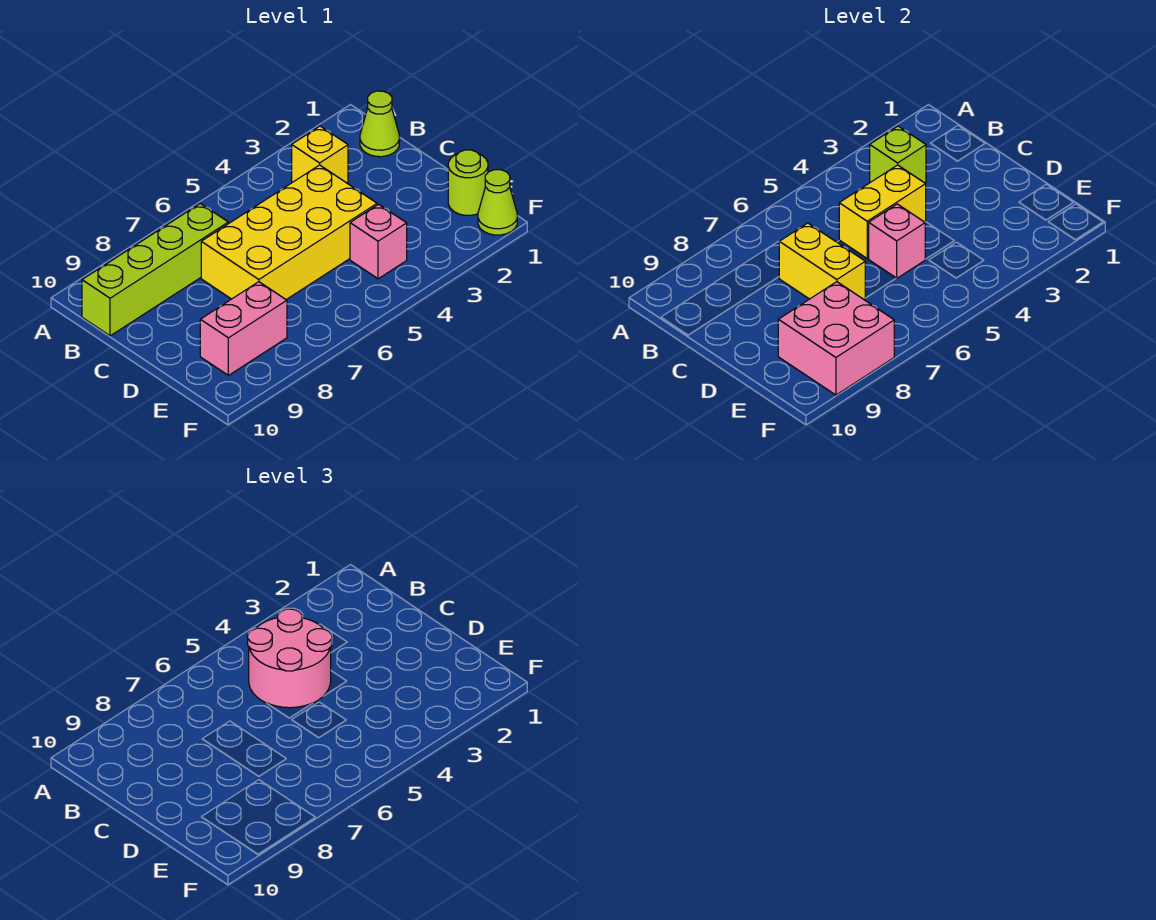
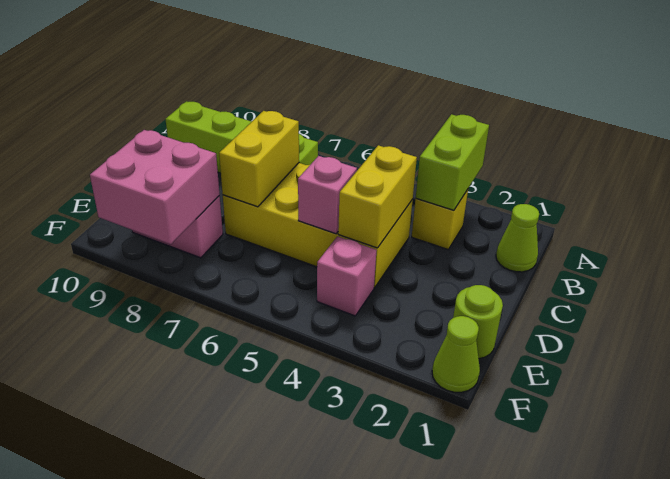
lime brick B3 level 2 -> lime brick A3:B3 level 2
pink round brick B4:C5 level 3 -> none
yellow brick C4:C5 level 2 -> yellow brick C4:D4 level 2

